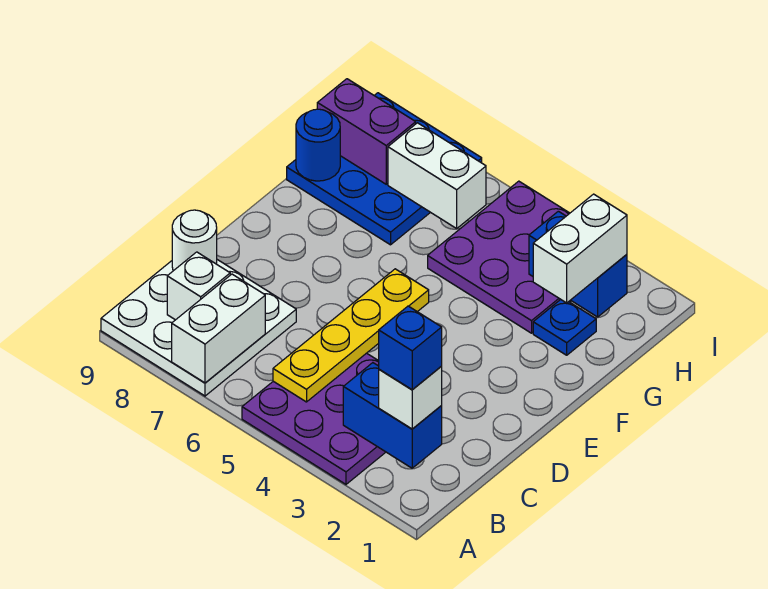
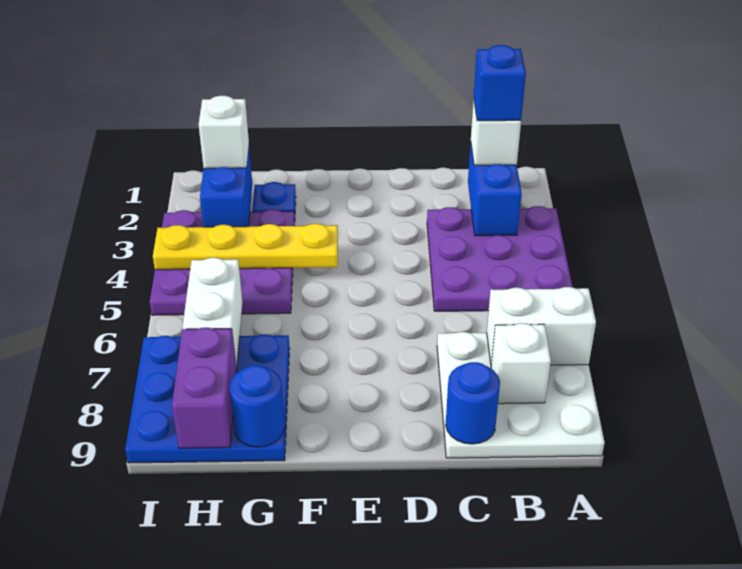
yellow plate B5:E5 level 2 -> yellow plate F4:I4 level 2
white round brick C9 level 2 -> blue round brick C9 level 2
white brick G2:H2 level 3 -> white brick H2 level 3

